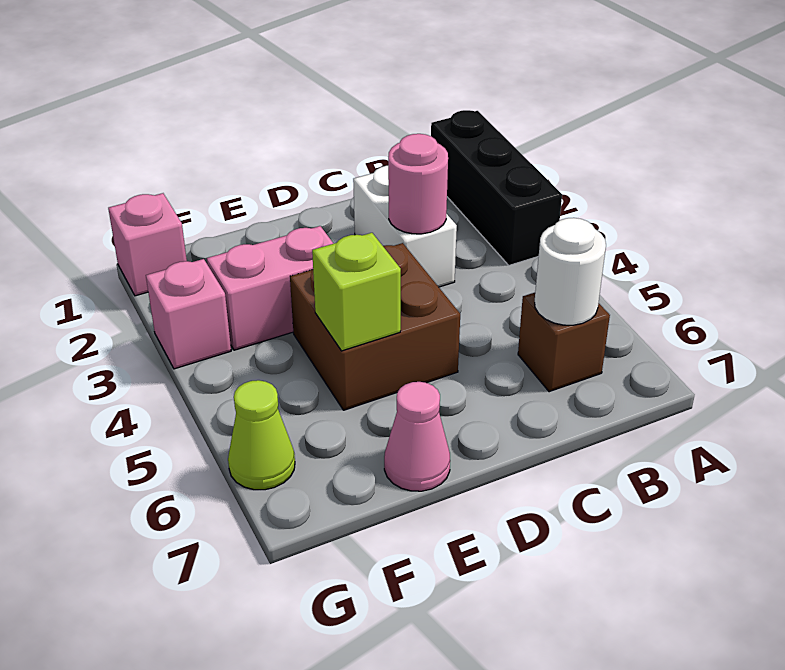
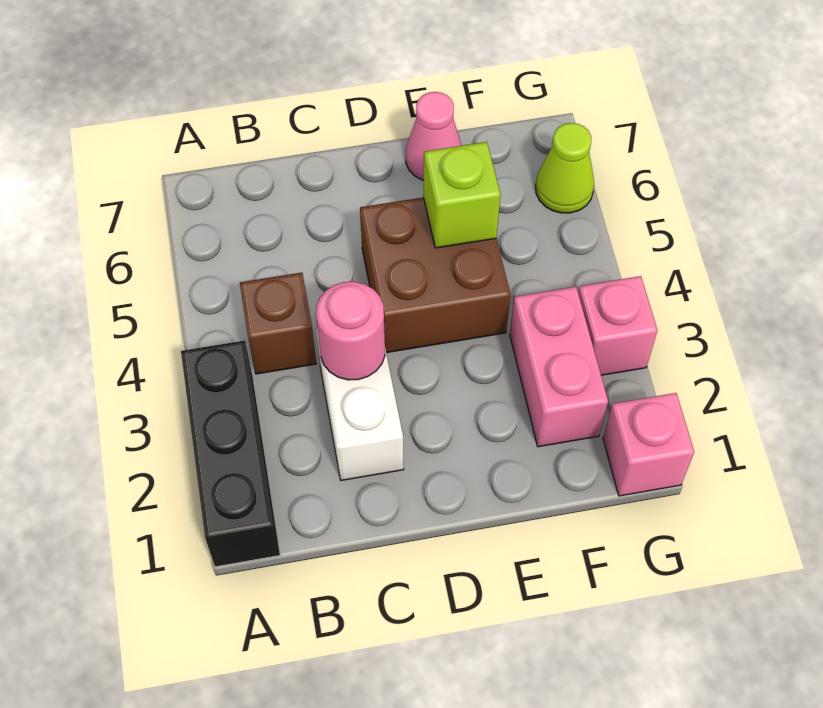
brown brick B6 level 1 -> brown brick B4 level 1
white round brick B6 level 2 -> none
pink brick E3:F3 level 1 -> pink brick F2:F3 level 1

